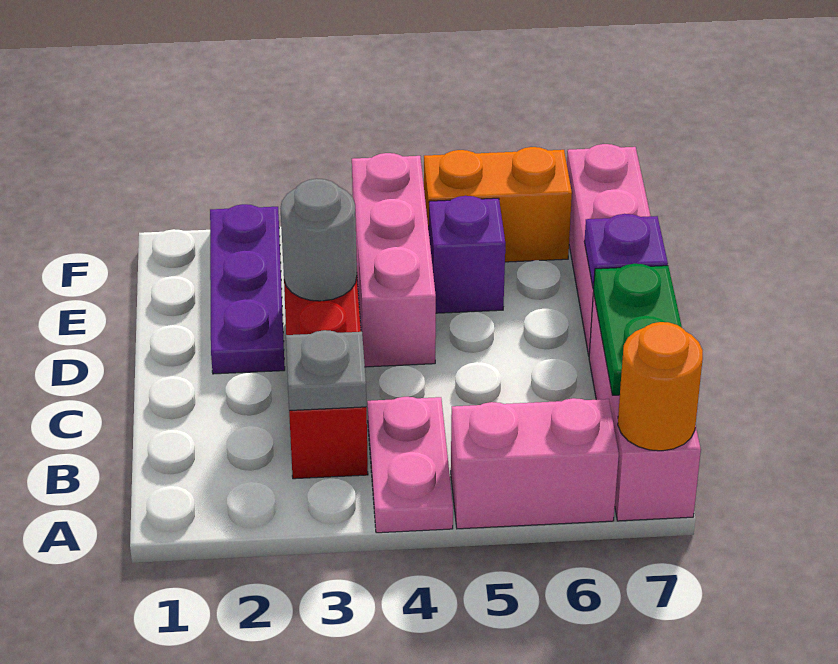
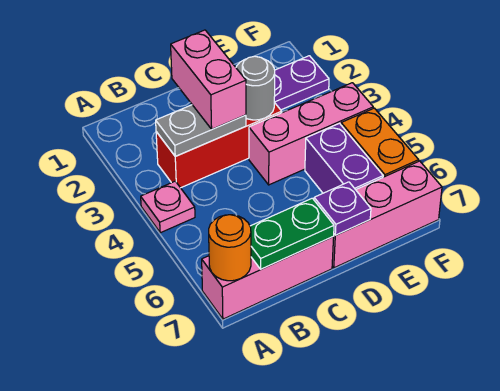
pink plate A4:B4 level 1 -> pink plate A4 level 1
pink brick A5:A6 level 1 -> pink brick C2:C3 level 3
grey plate B3 level 2 -> grey plate B3:C3 level 2
purple brick E5 level 1 -> purple brick E5:E6 level 1

